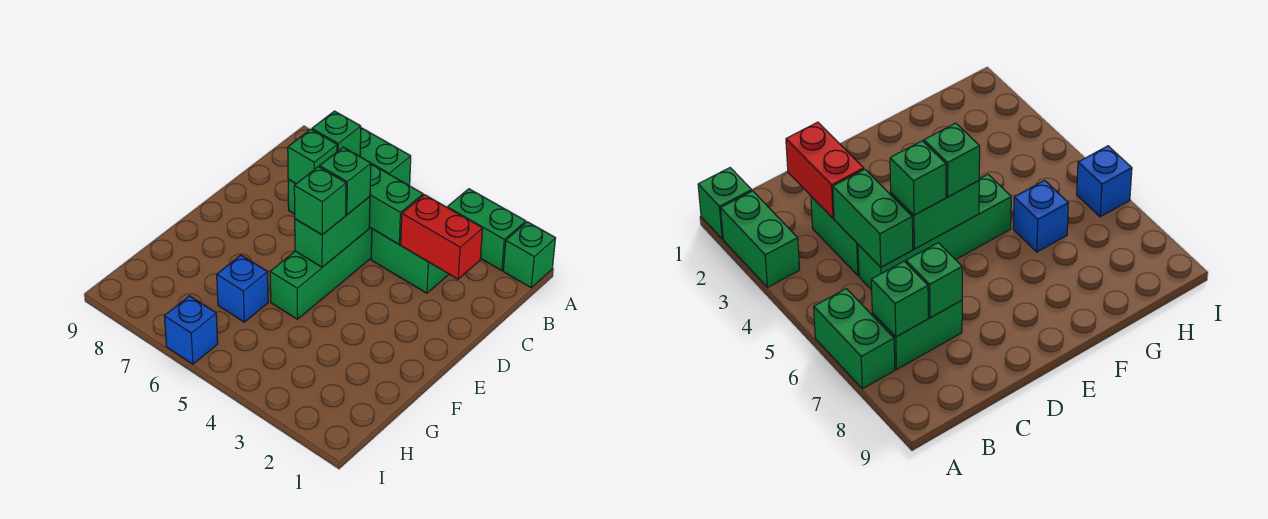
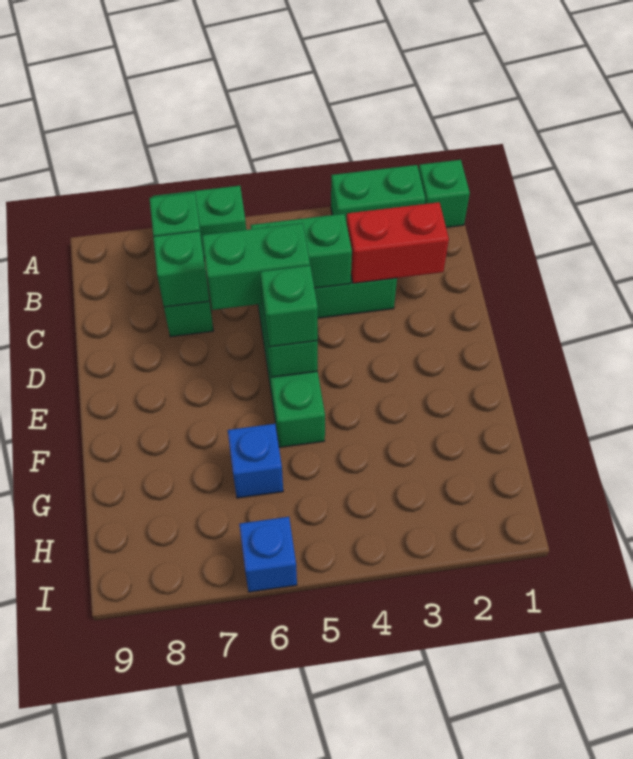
green brick D5 level 3 -> green brick D5:D6 level 3

